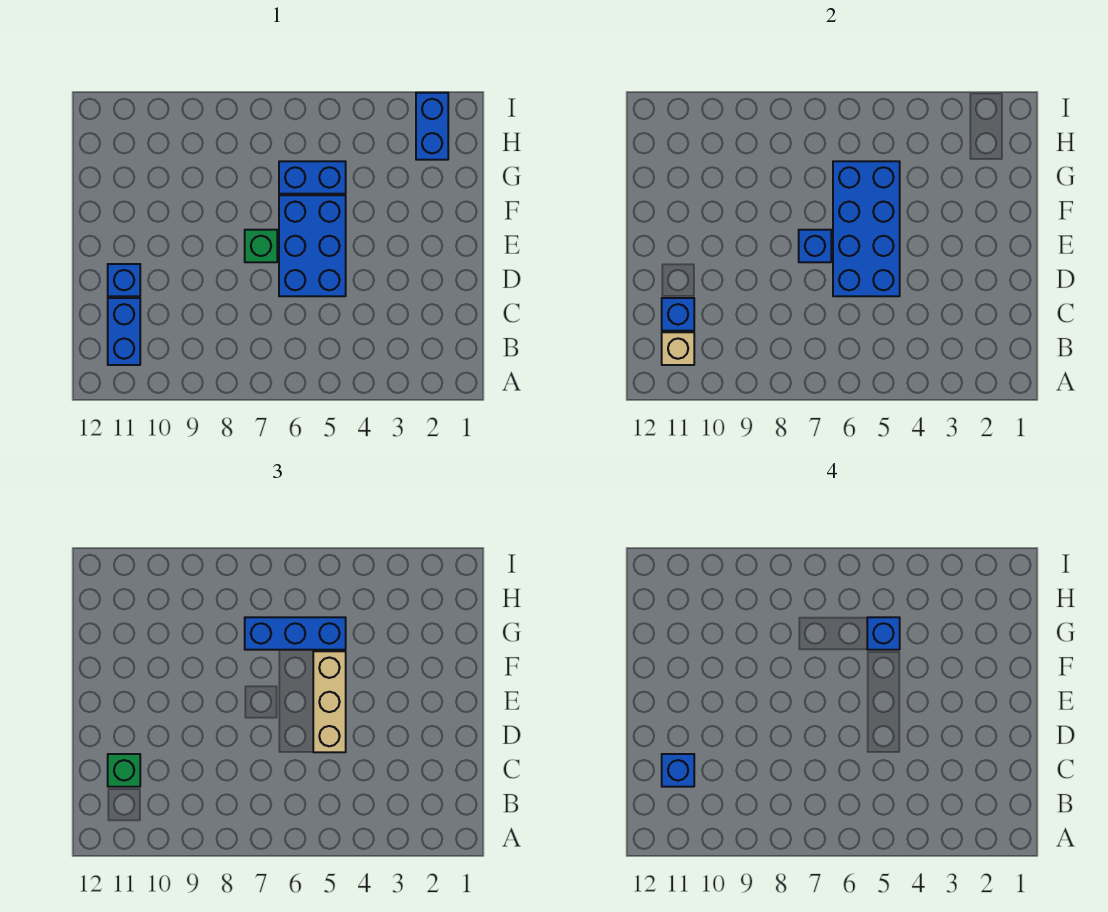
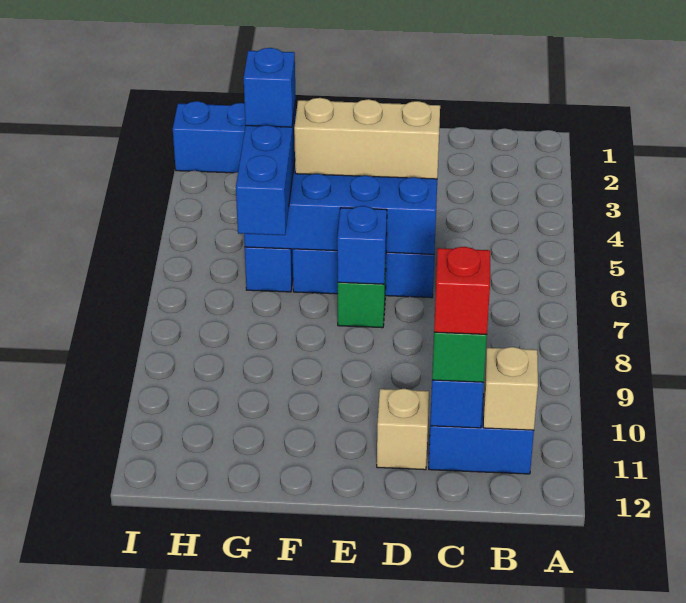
blue brick C11 level 4 -> red brick C11 level 4
blue brick D11 level 1 -> tan brick D11 level 1

